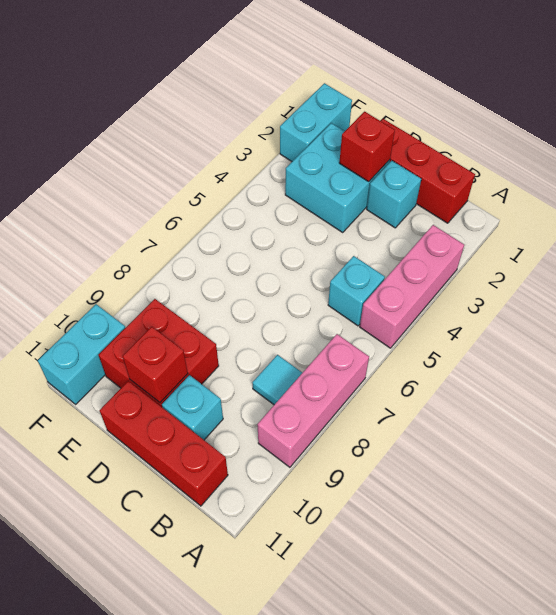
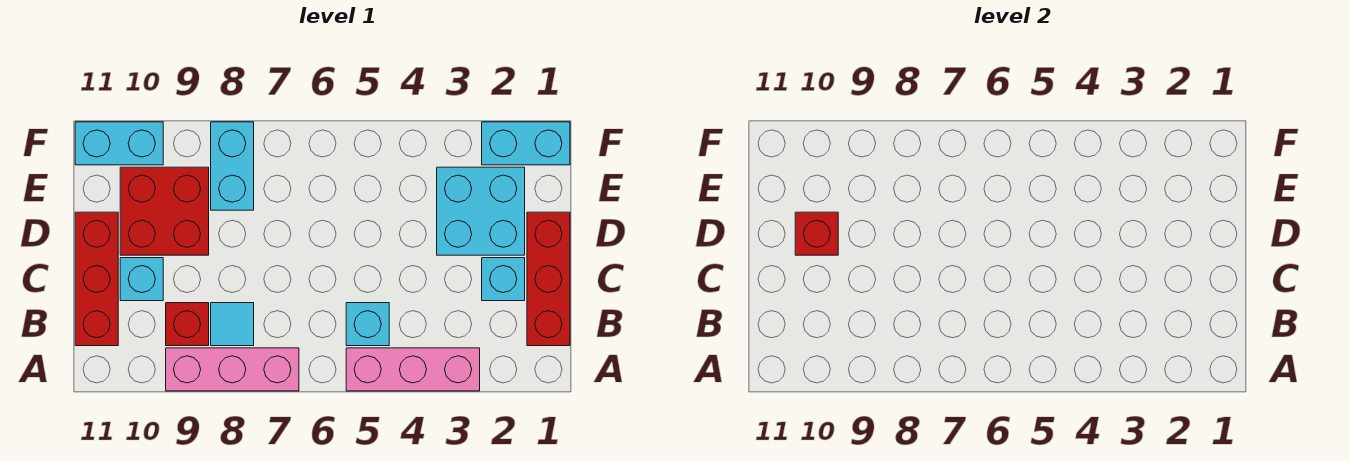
red brick D2 level 2 -> red brick B9 level 1
none -> cyan brick E8:F8 level 1

